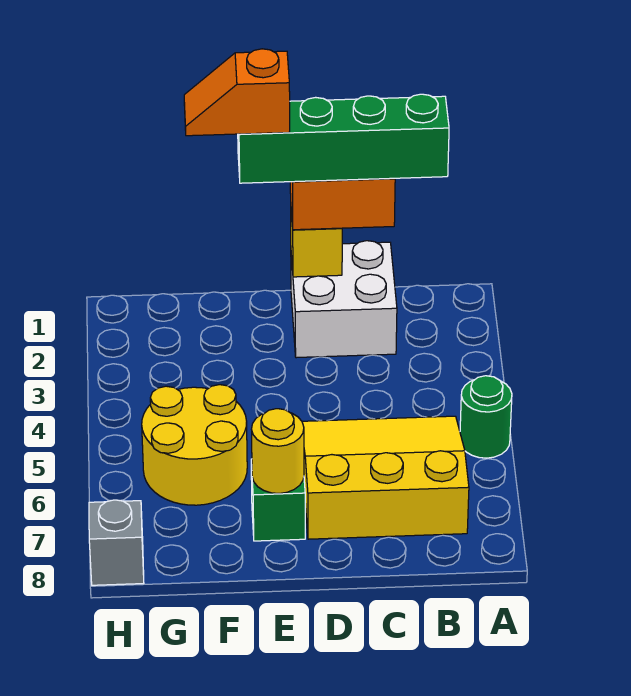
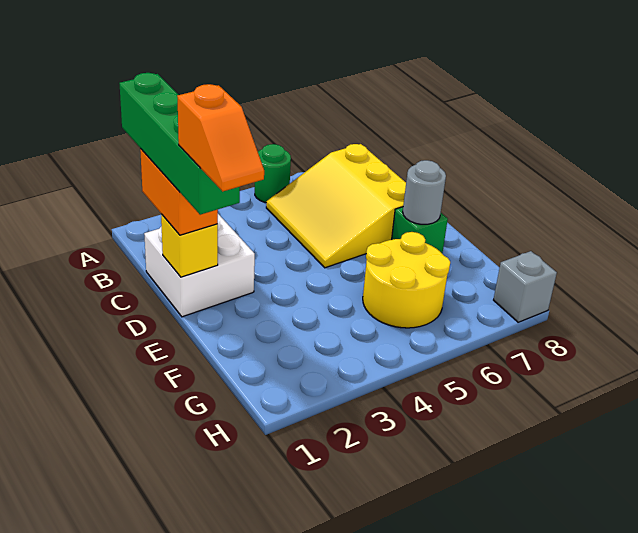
yellow round brick E7 level 2 -> grey round brick E7 level 2

